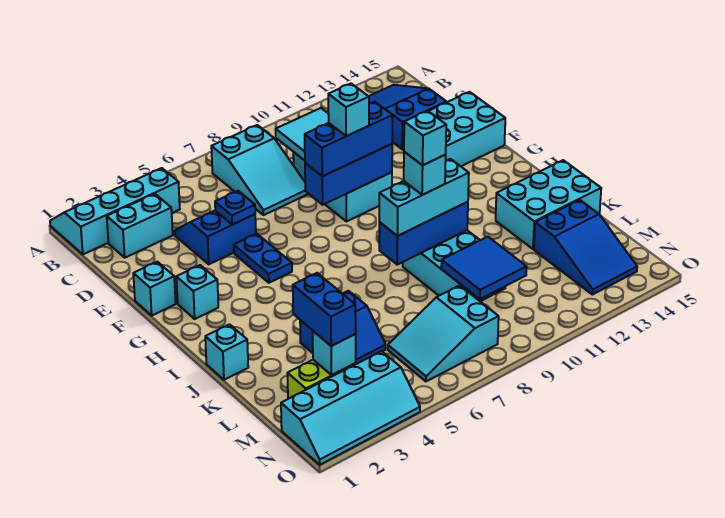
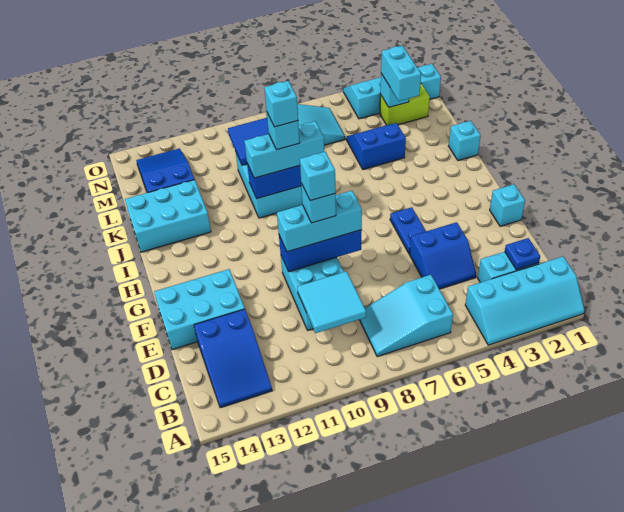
cyan slope B7:D8 level 1 top B -> cyan slope B6:C8 level 1 top 6
blue plate E5 level 2 -> blue plate C2 level 2
blue brick F8:F10 level 3 -> cyan brick F8:F10 level 3
cyan brick G2 level 1 -> cyan brick F9 level 5
blue brick L3:M3 level 3 -> cyan brick L3:M3 level 3

